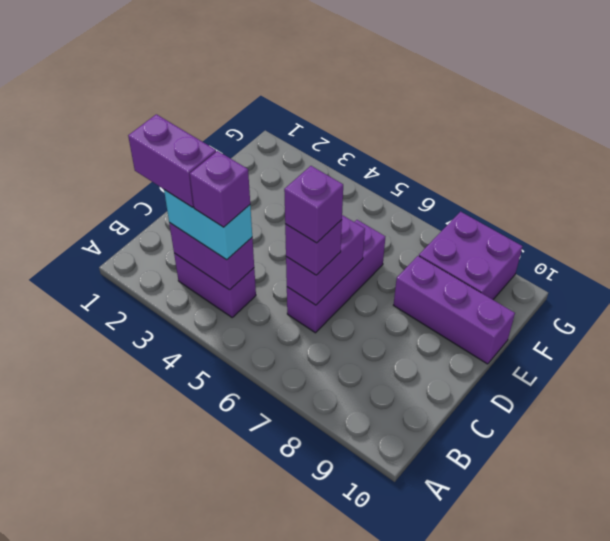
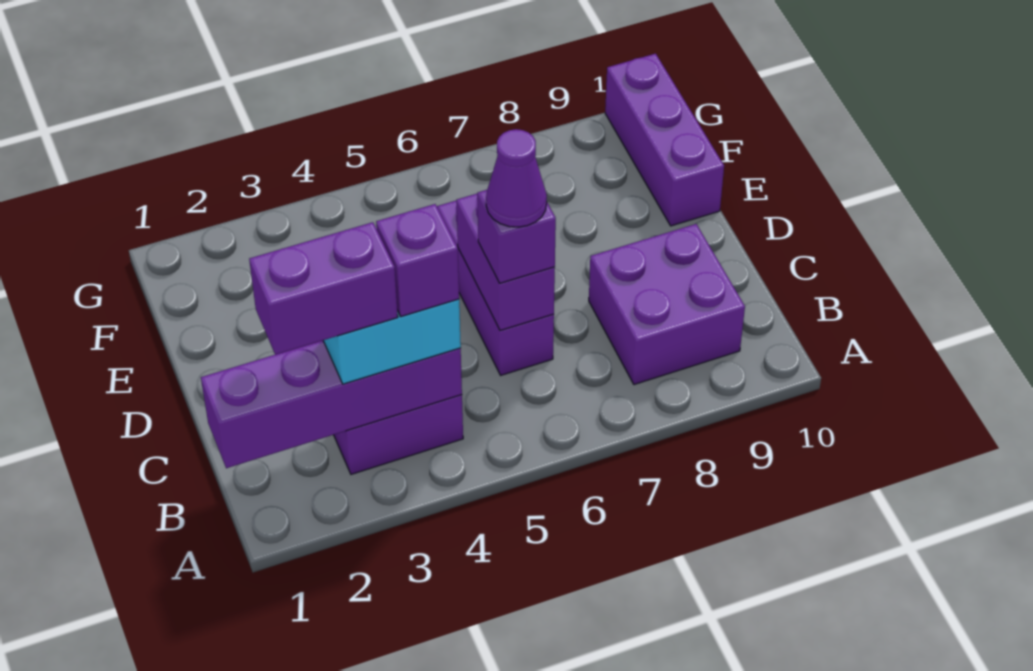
purple brick B3:B4 level 2 -> purple brick B1:B4 level 2
purple brick C6 level 4 -> purple cone C6 level 4
purple brick E8:E10 level 1 -> purple brick E10:G10 level 1
purple brick F8:G9 level 1 -> purple brick B8:C9 level 1

